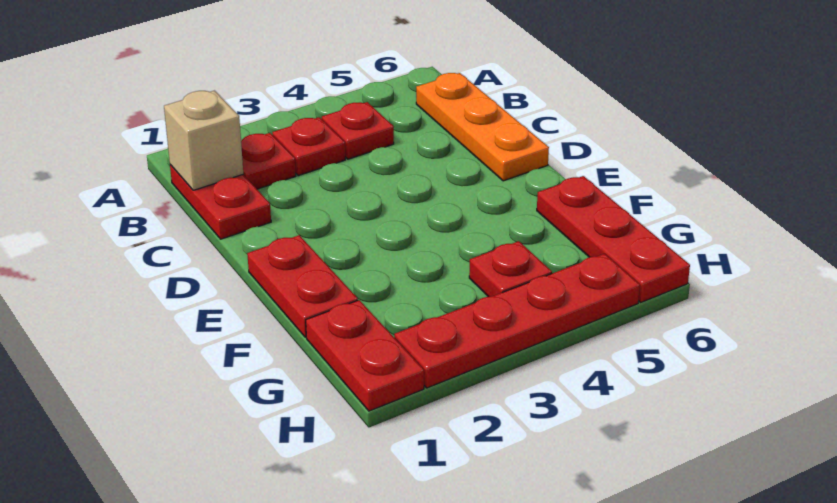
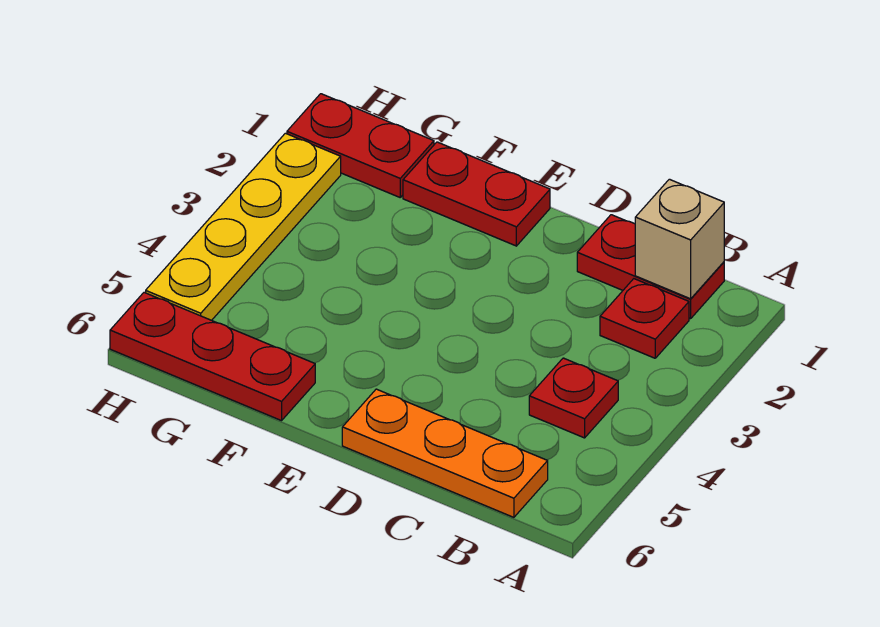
red plate B3 level 1 -> none
red plate G4 level 1 -> none
red plate H2:H5 level 1 -> yellow plate H2:H5 level 1

